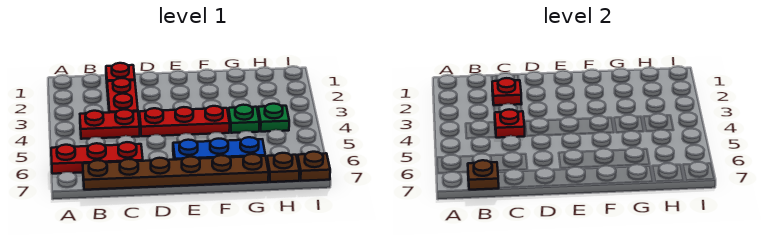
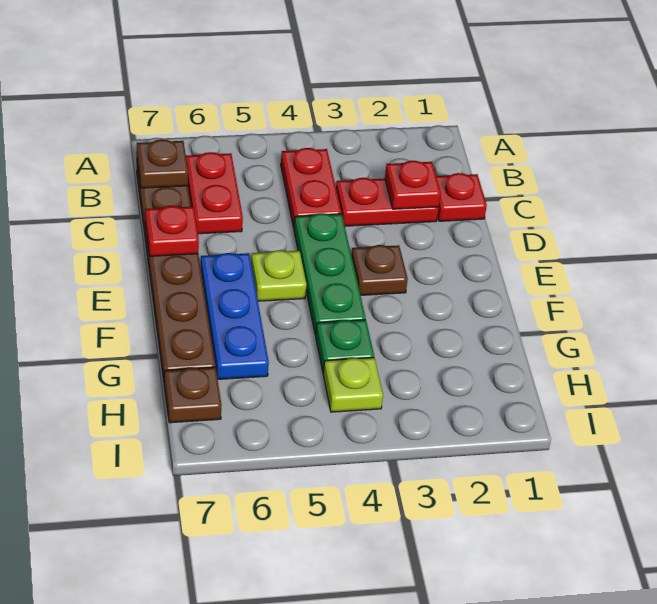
red plate A6:C6 level 1 -> red plate B6:C6 level 1
red plate C4 level 2 -> red plate D7 level 2
red plate D4:F4 level 1 -> green plate D4:F4 level 1
none -> lime plate E5 level 1
green plate H4 level 1 -> lime plate H4 level 1
brown plate I7 level 1 -> brown plate E3 level 1

